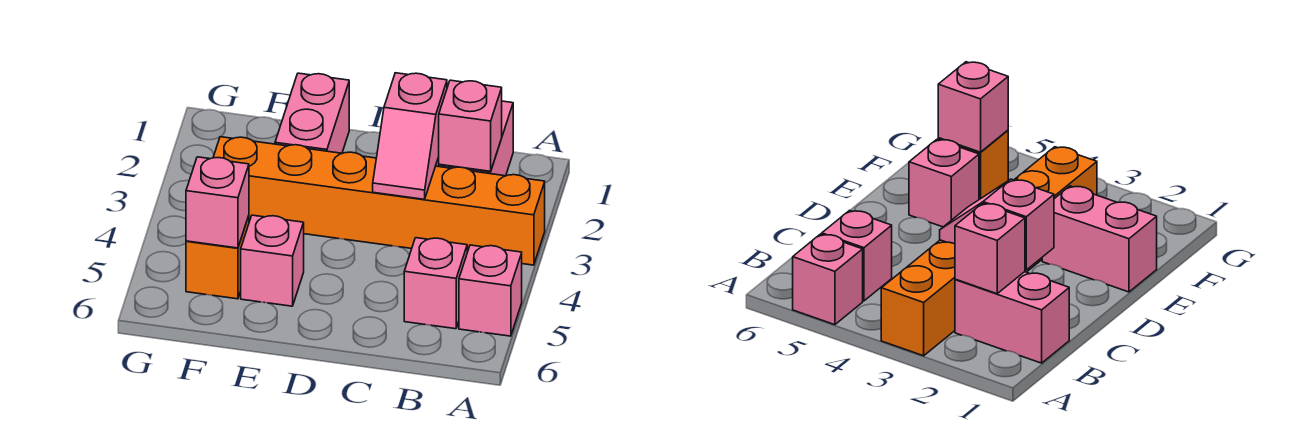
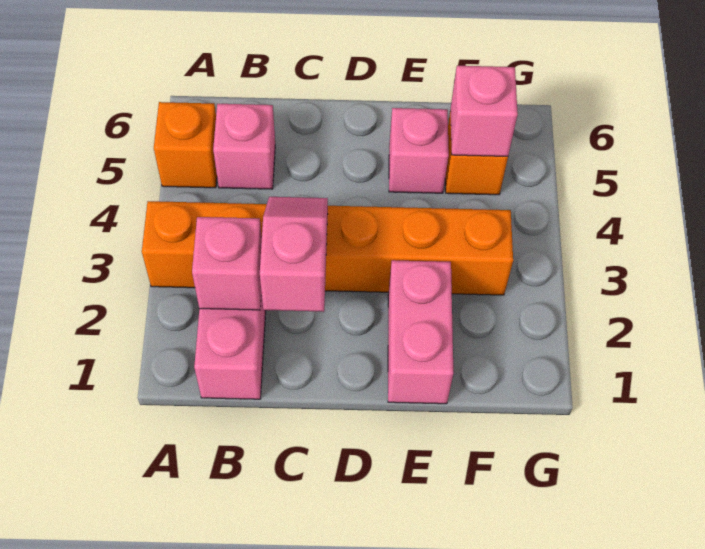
pink brick A5 level 1 -> orange brick A5 level 1

